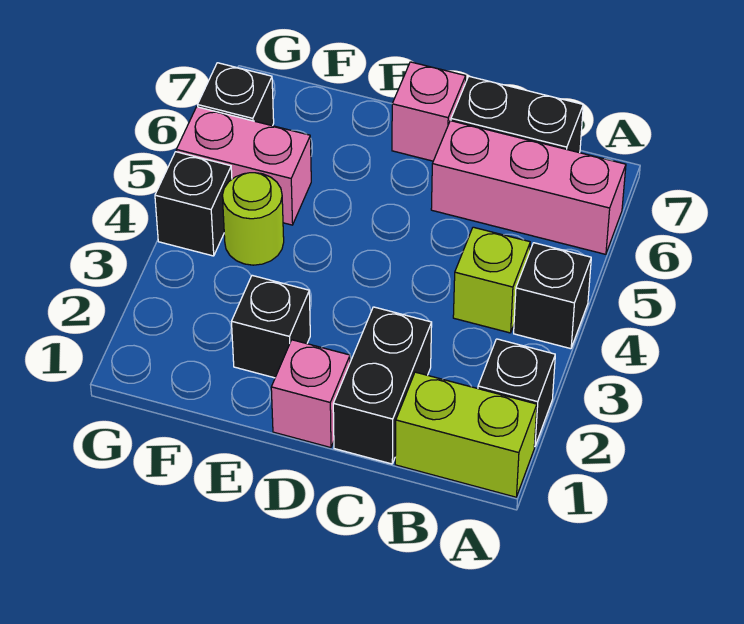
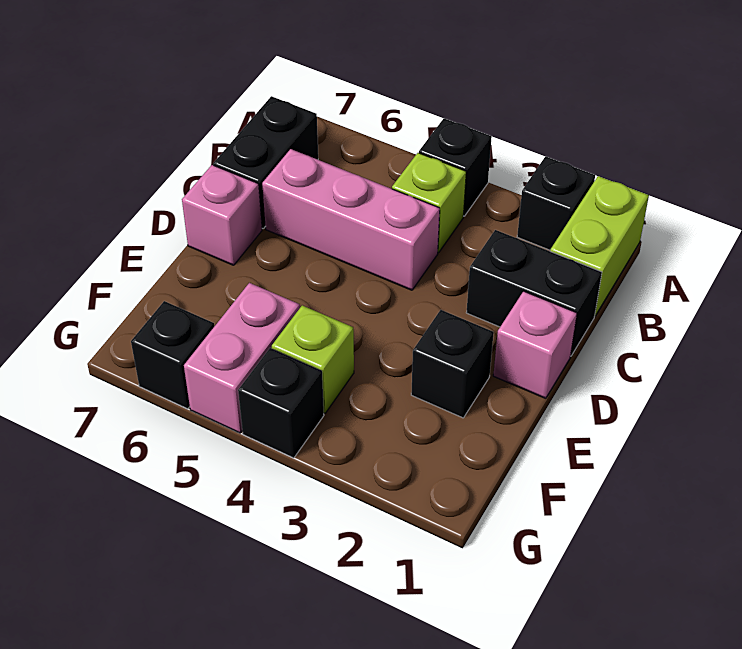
pink brick A6:C6 level 1 -> pink brick C4:C6 level 1
lime round brick F4 level 1 -> lime brick F4 level 1

